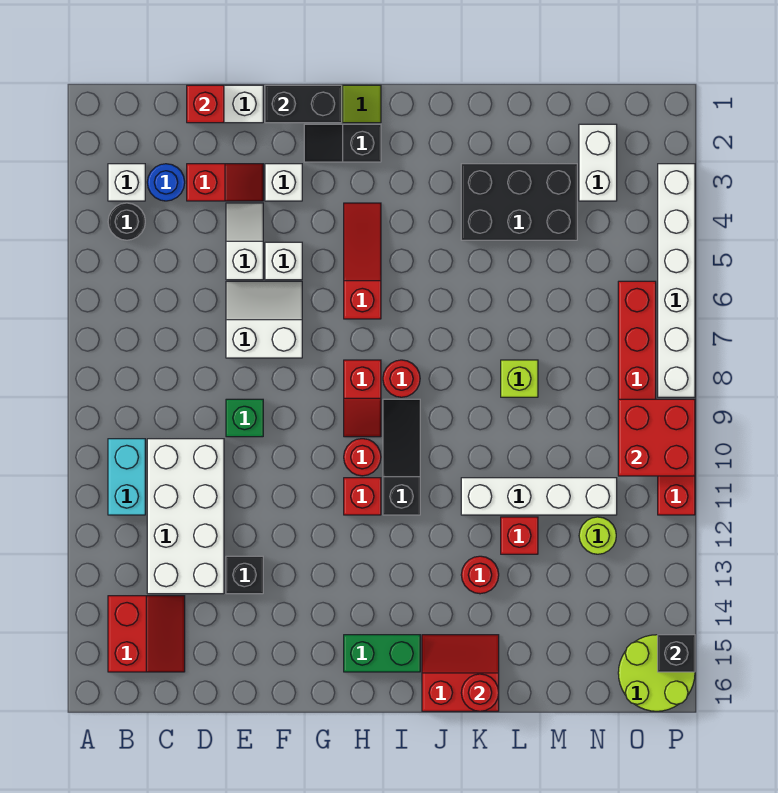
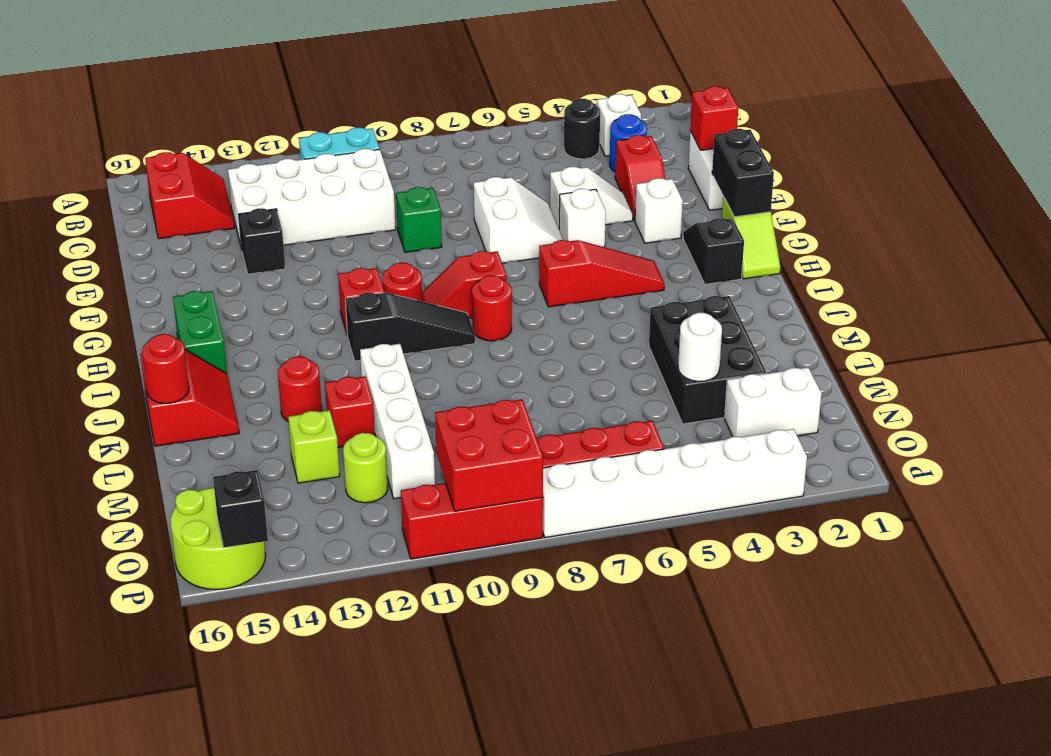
red slope B14:C15 level 1 top B -> red slope B14:C15 level 1 top 15
lime brick L8 level 1 -> lime brick M13 level 1
none -> white round brick M4 level 2

